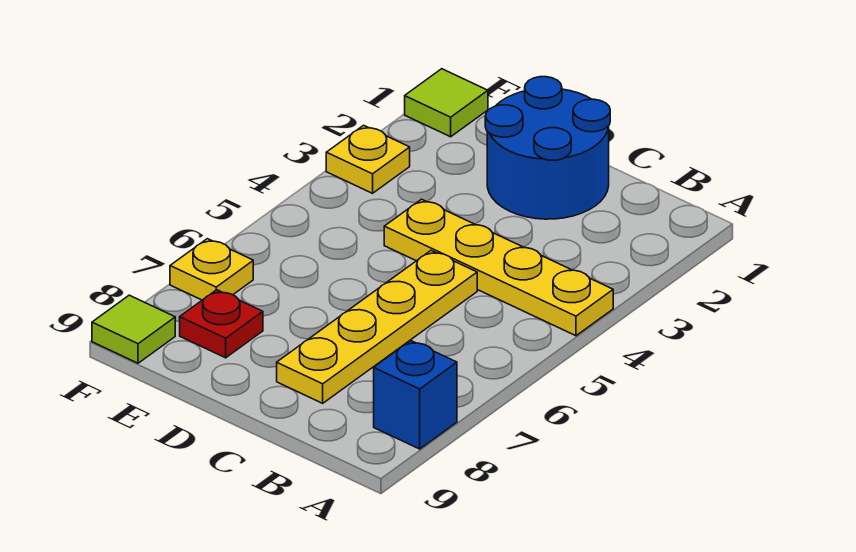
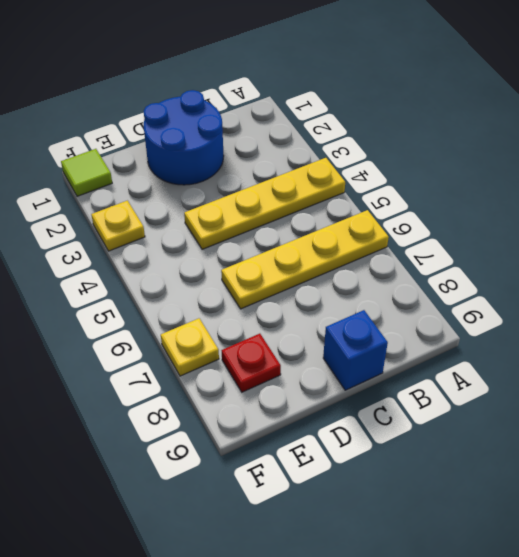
blue brick A8 level 1 -> blue brick C9 level 1
yellow plate C5:C8 level 1 -> yellow plate A6:D6 level 1
lime tile F9 level 1 -> none

